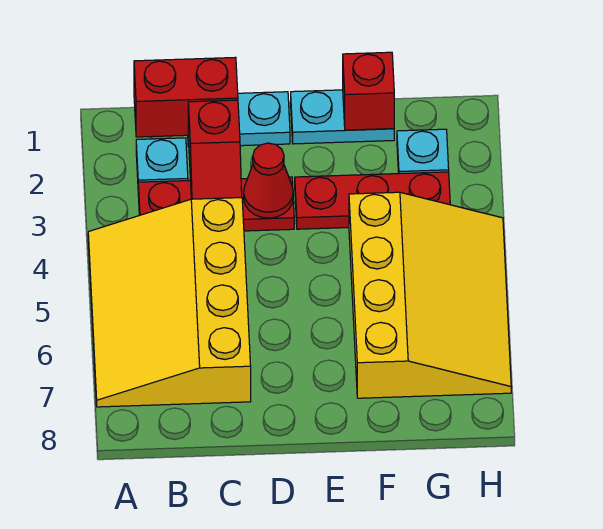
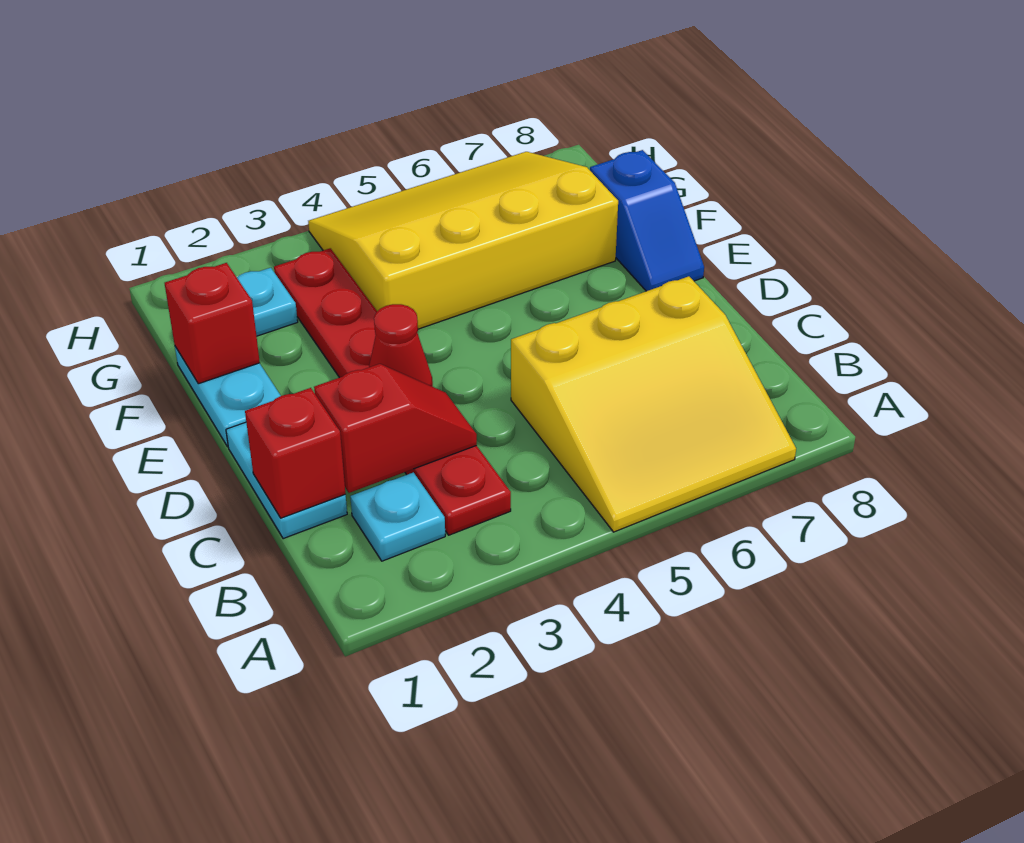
yellow slope A4:C7 level 1 top C -> yellow slope A5:C7 level 1 top C
red brick B1:C1 level 2 -> red brick C1 level 2
none -> blue slope E8:F8 level 1 top F

